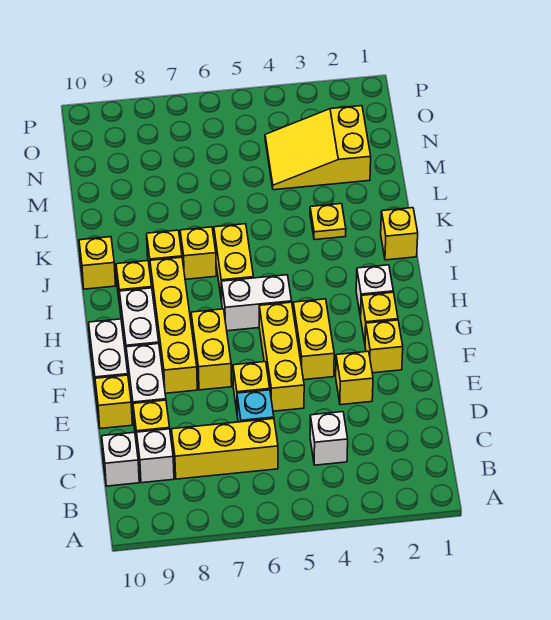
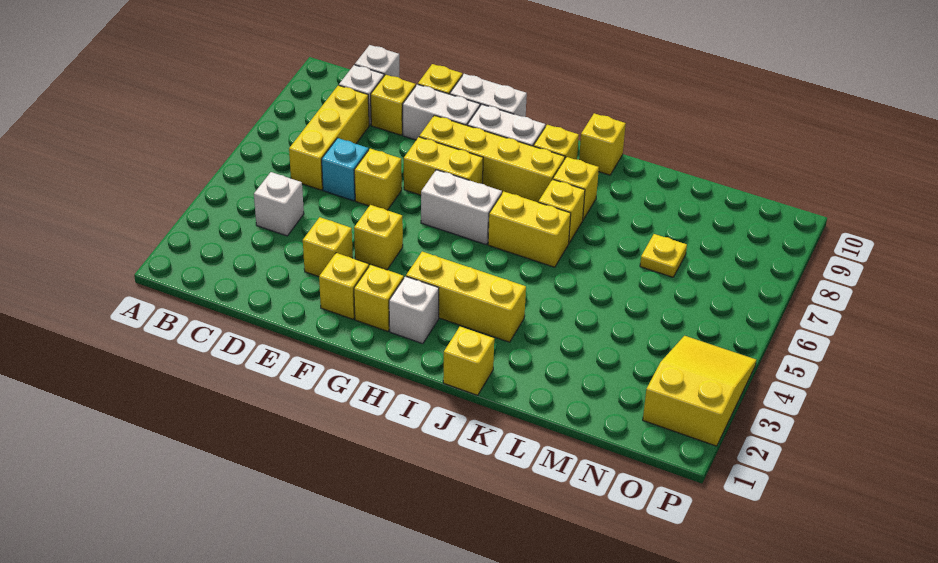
yellow brick E5:G5 level 1 -> yellow brick H3:J3 level 1
yellow brick F4:G4 level 1 -> yellow brick F4 level 1
white brick H5:H6 level 1 -> white brick G6:H6 level 1
yellow plate K3 level 1 -> yellow plate M7 level 1
yellow slope M2:N4 level 1 top 2 -> yellow slope O2:P4 level 1 top 2

